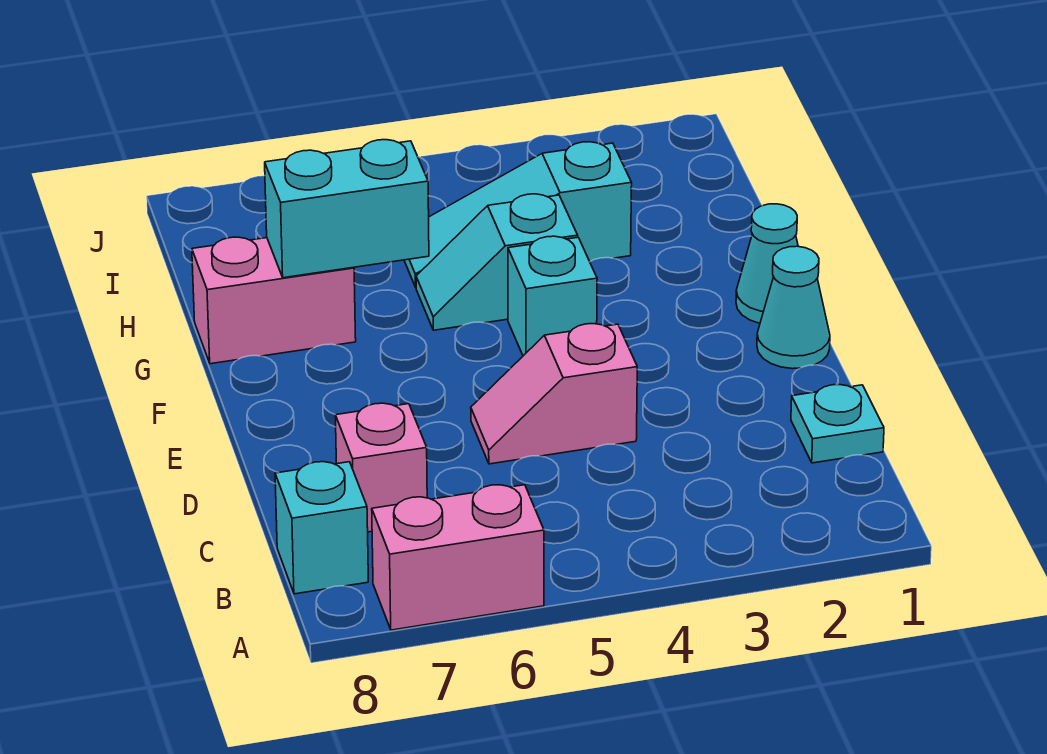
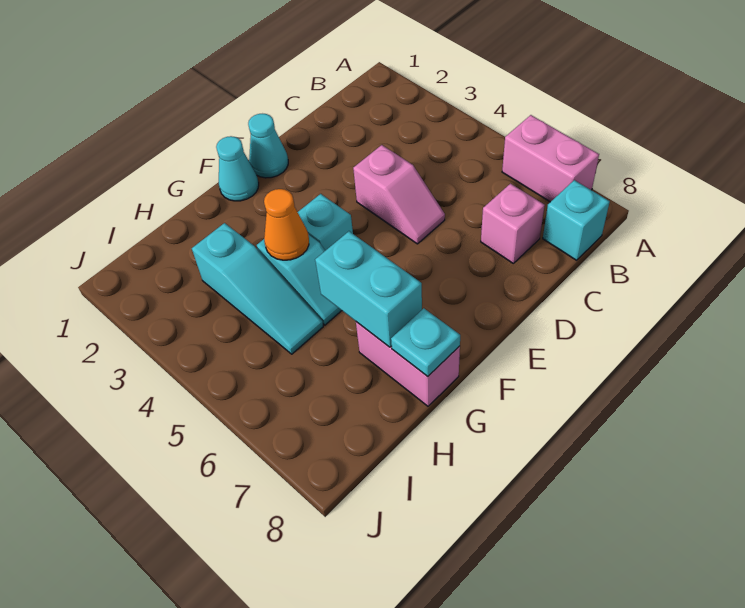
cyan plate C1 level 1 -> cyan plate G8 level 2
none -> orange cone G4 level 2

